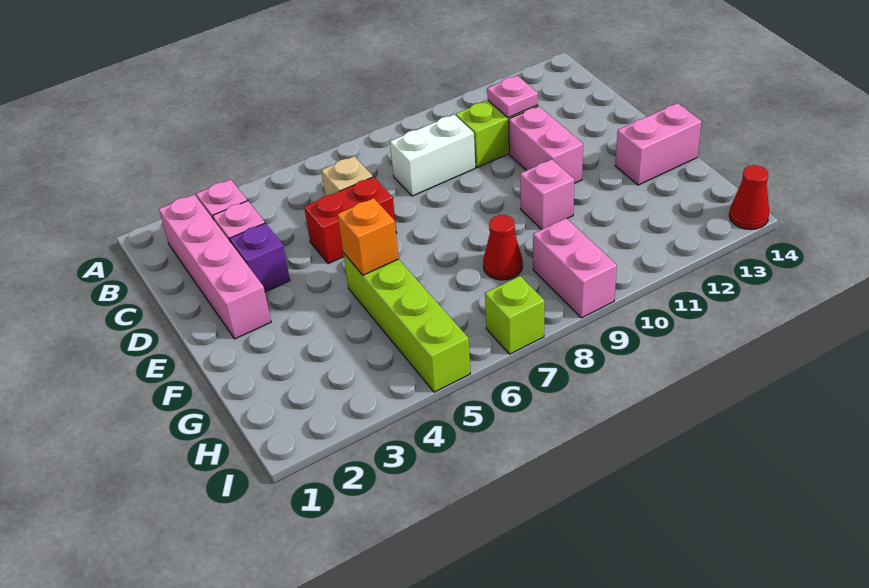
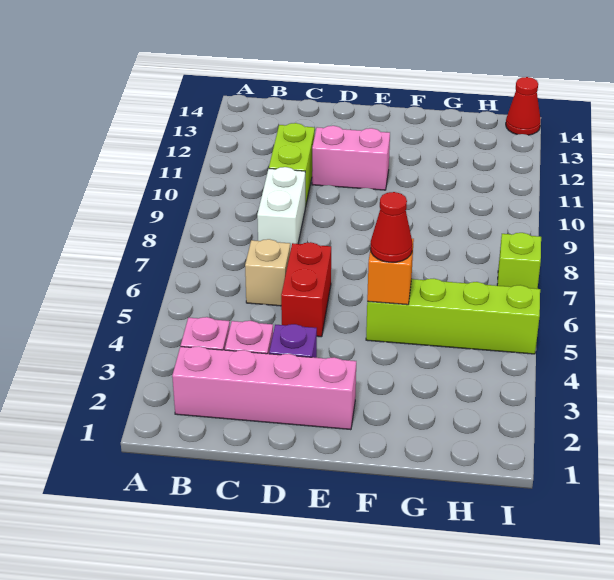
pink plate C11 level 2 -> none
pink brick F10 level 1 -> none
pink brick F13:F14 level 1 -> none
red cone G8 level 1 -> red cone F5 level 3
pink brick H9:I9 level 1 -> none

